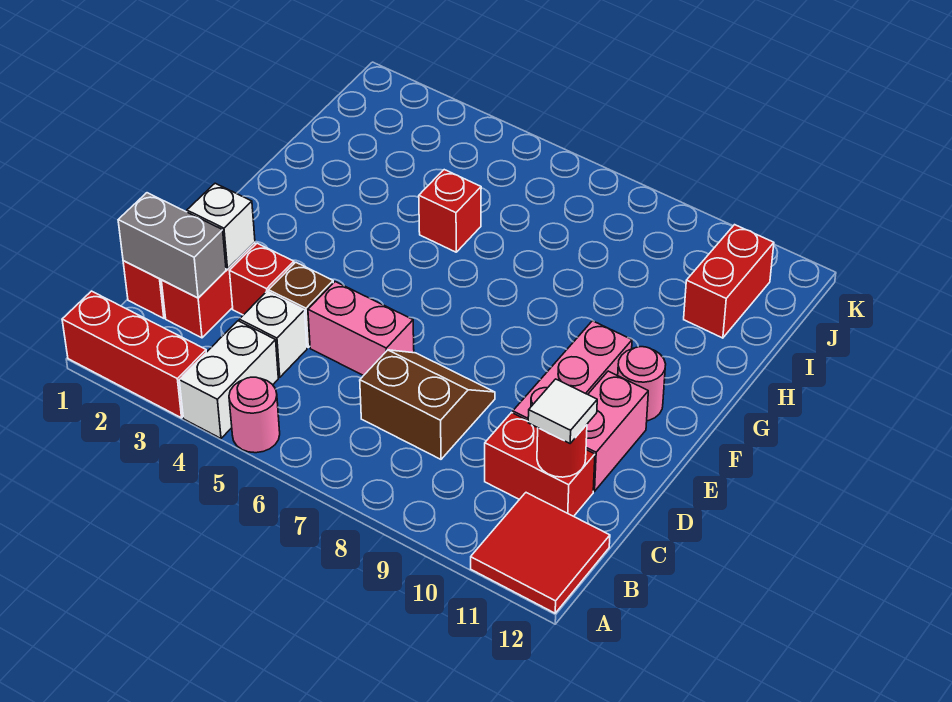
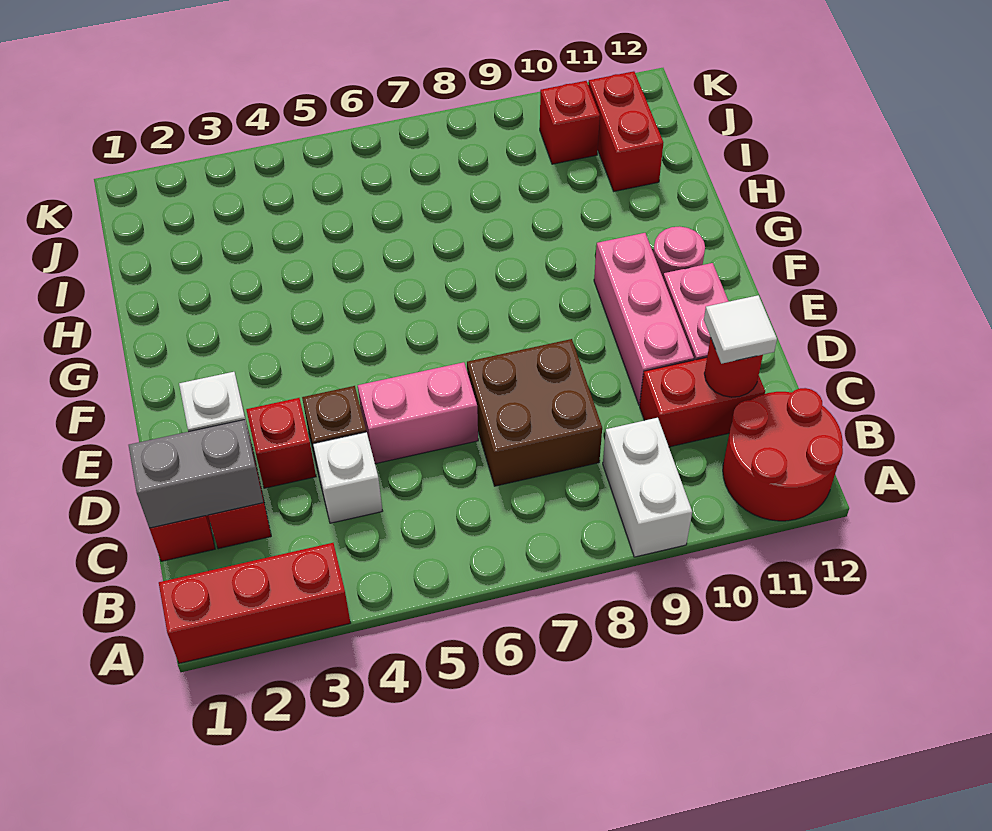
white brick A4:B4 level 1 -> white brick A9:B9 level 1
pink round brick A5 level 1 -> none
red tile A11:B12 level 1 -> red round brick A11:B12 level 1
brown slope C7:D8 level 1 top C -> brown brick C7:D8 level 1
red brick H5 level 1 -> red brick J10 level 1

